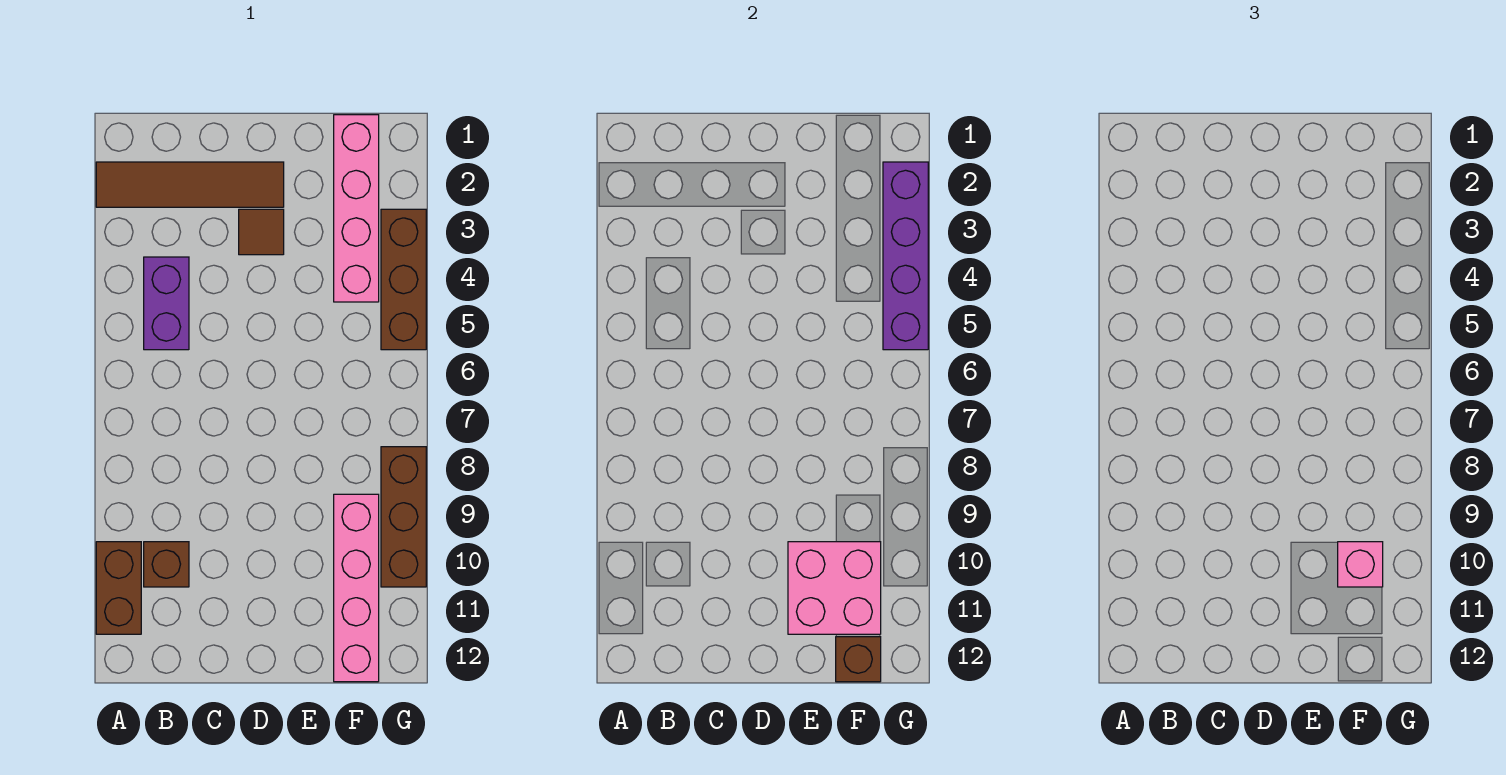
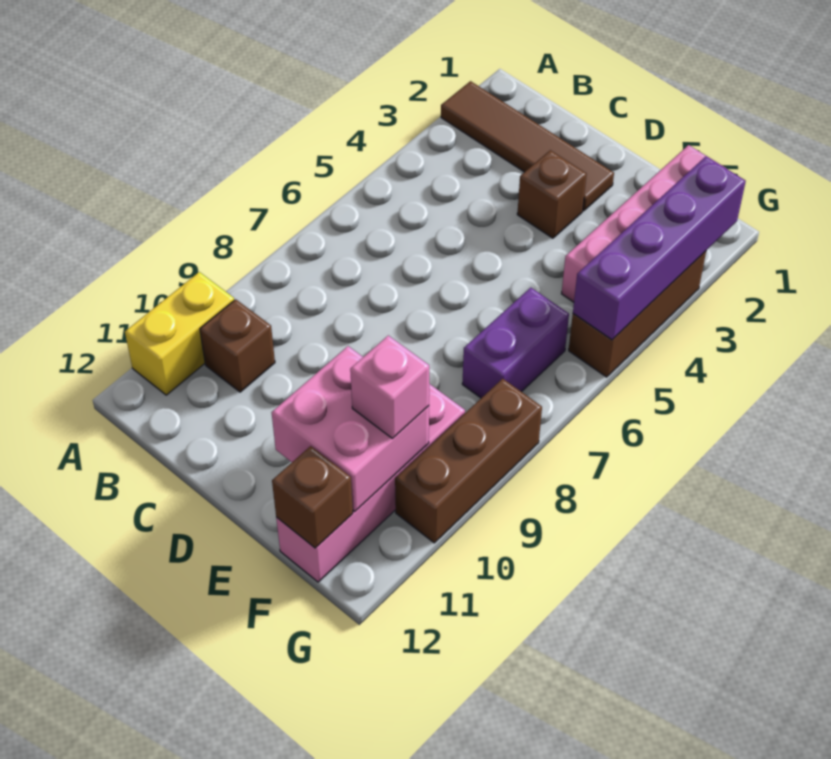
brown brick A10:A11 level 1 -> yellow brick A10:A11 level 1
purple brick B4:B5 level 1 -> purple brick F6:F7 level 1
brown tile D3 level 1 -> brown brick D3 level 1

